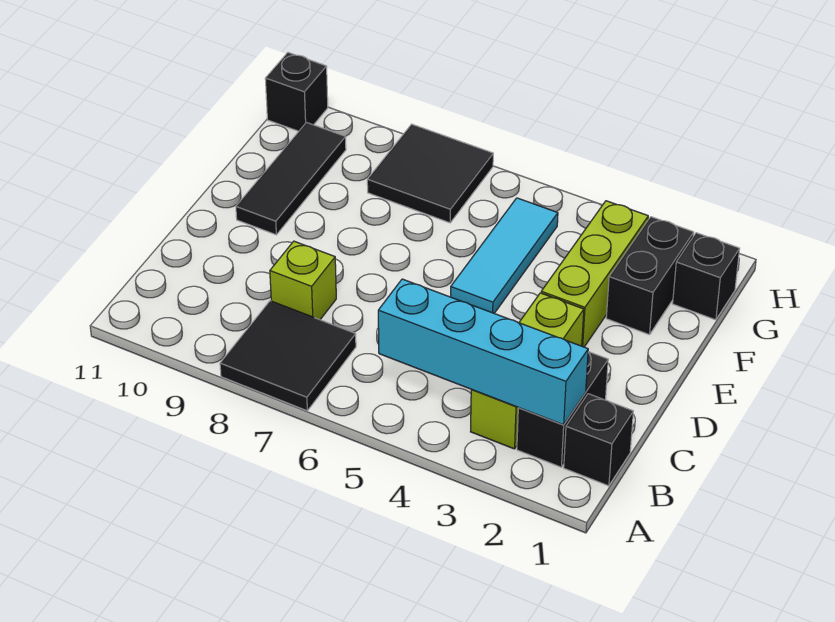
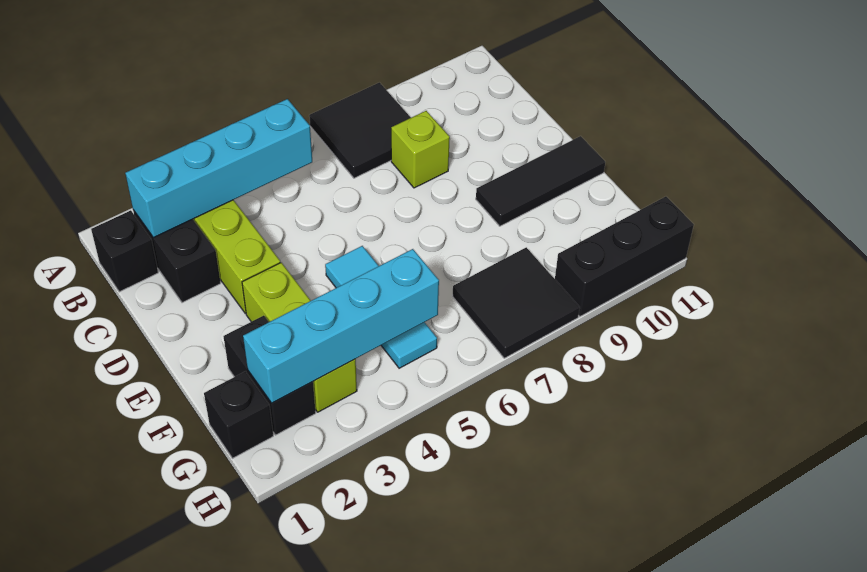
black tile E10:G10 level 1 -> black tile E9:E11 level 1
none -> cyan brick G2:G5 level 2
black brick H11 level 1 -> black brick H9:H11 level 1

